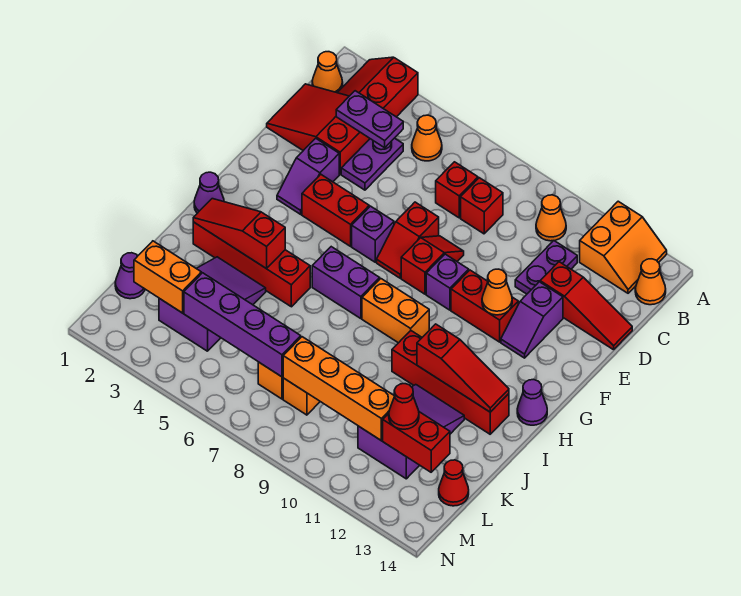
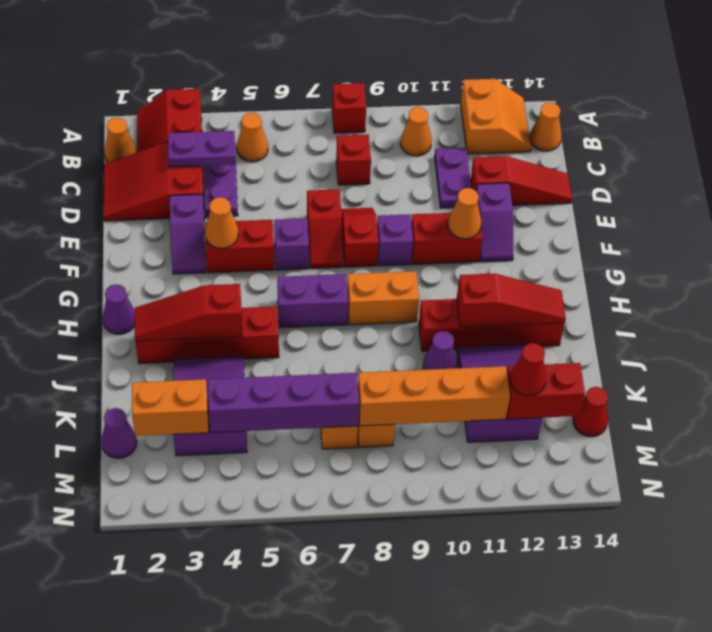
red brick C7 level 1 -> red brick A8 level 1
none -> orange cone F4 level 2
purple cone H14 level 1 -> purple cone J10 level 1

